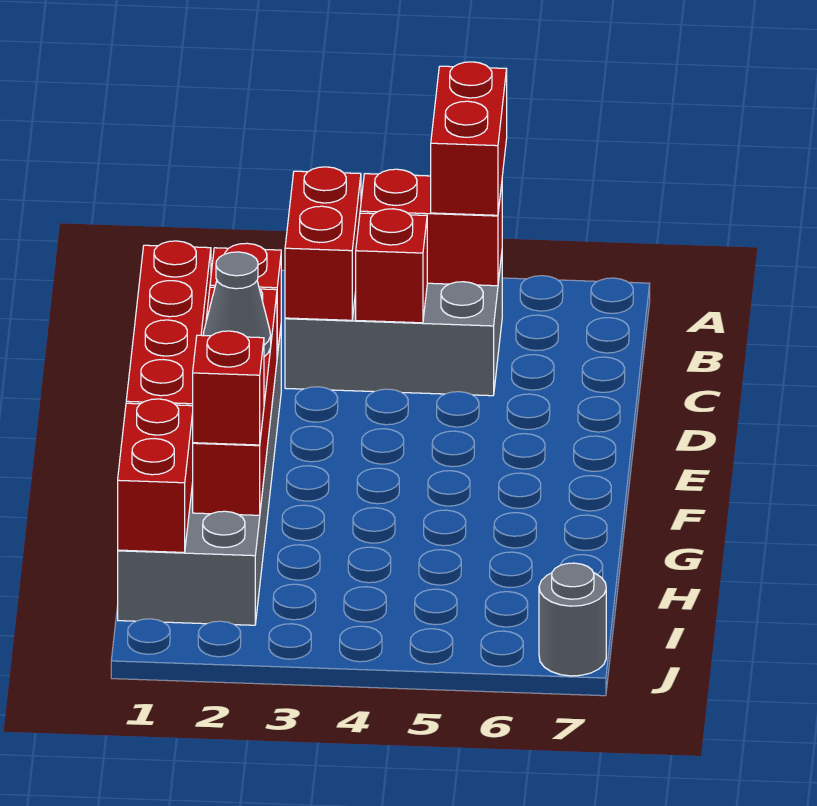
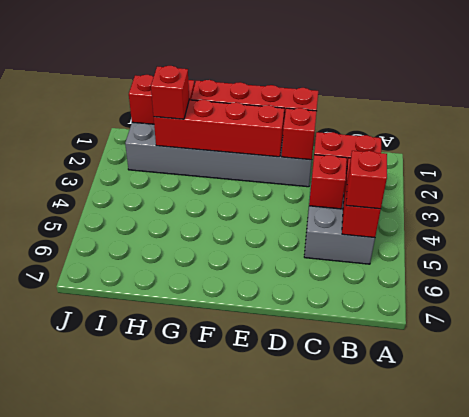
red brick A5:B5 level 3 -> red brick B5 level 3
grey cone F2 level 3 -> none
grey round brick J7 level 1 -> none

